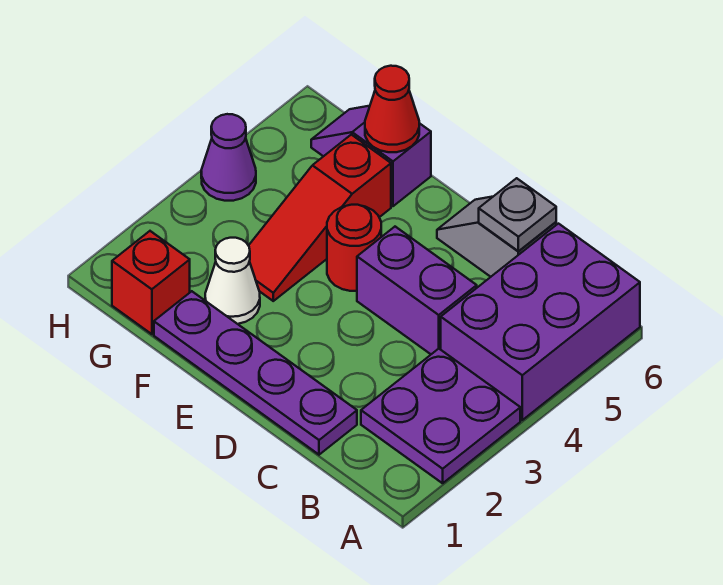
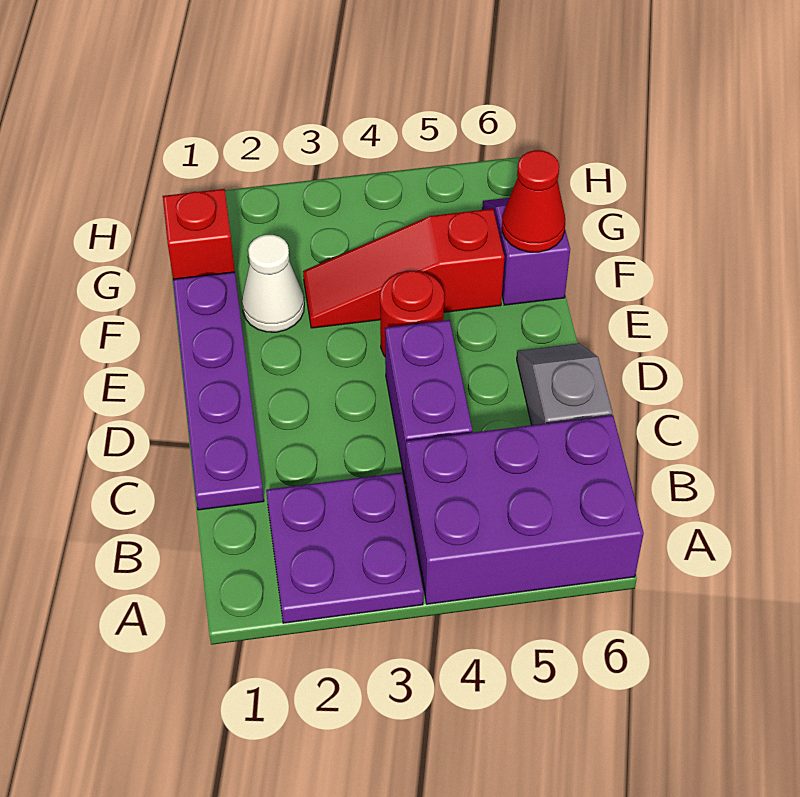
grey plate C6 level 2 -> none
purple cone H4 level 1 -> none

